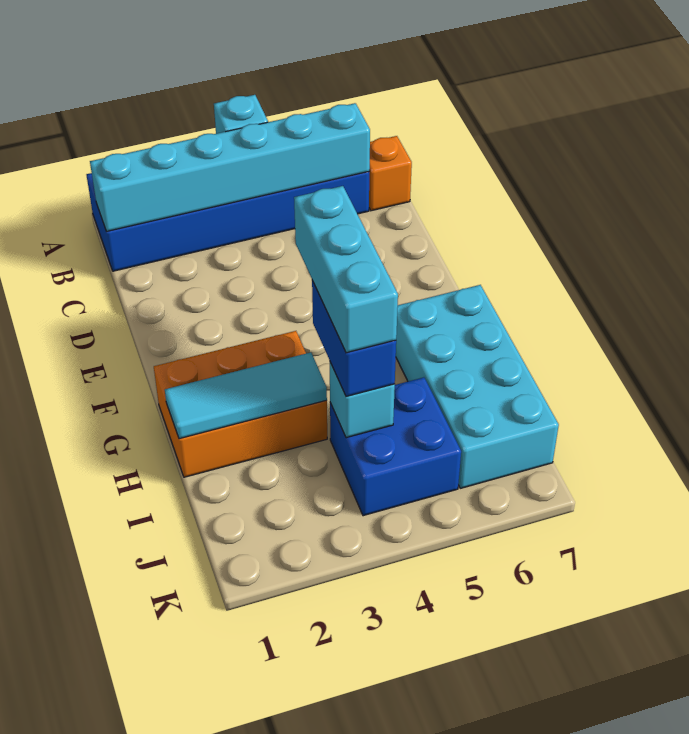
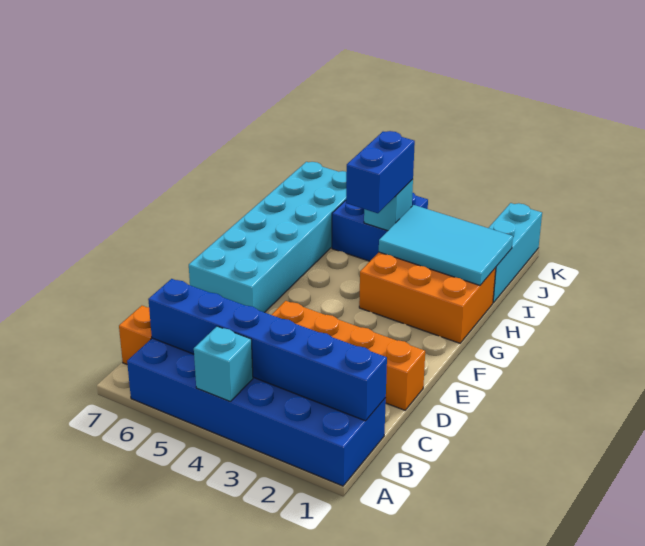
cyan brick B1:B6 level 2 -> blue brick B1:B6 level 2
none -> orange brick D1:D4 level 1
cyan brick G4:I4 level 4 -> cyan brick I1:K1 level 1
cyan brick G6:J7 level 1 -> cyan brick E6:J7 level 1
cyan tile H1:H3 level 2 -> cyan tile H1:I3 level 2

